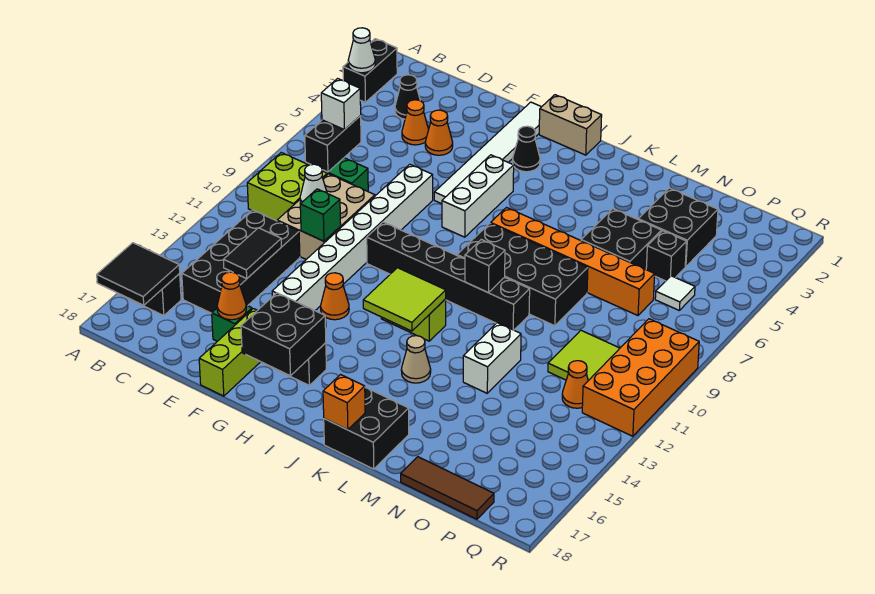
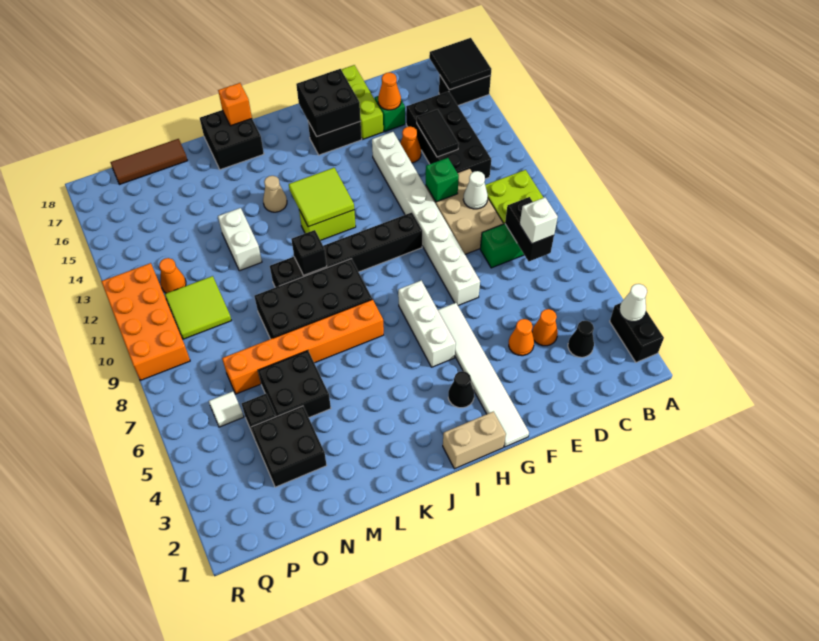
orange cone G13 level 1 -> orange cone E14 level 1

